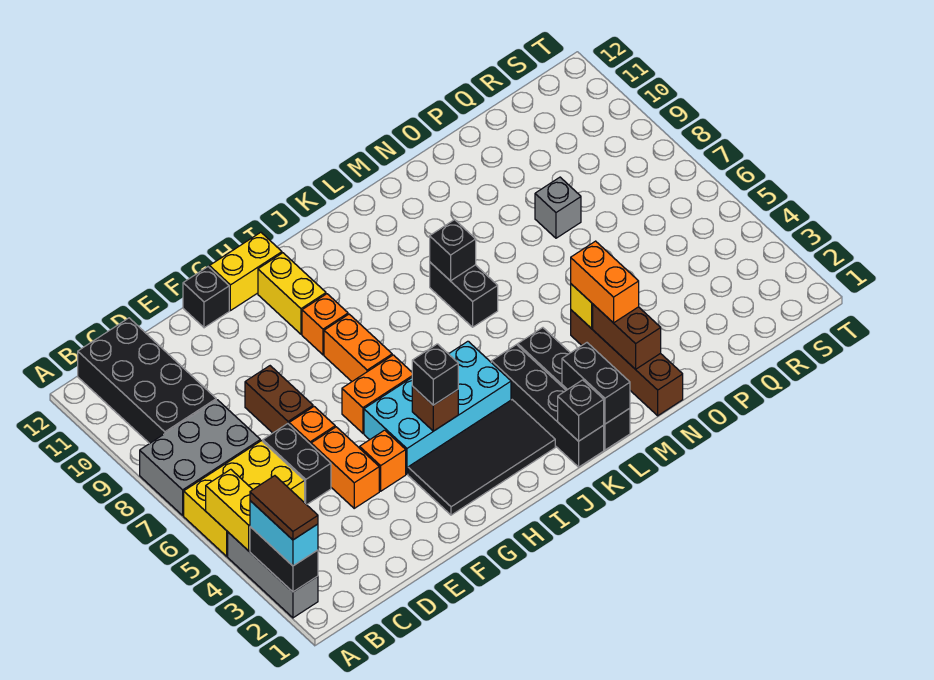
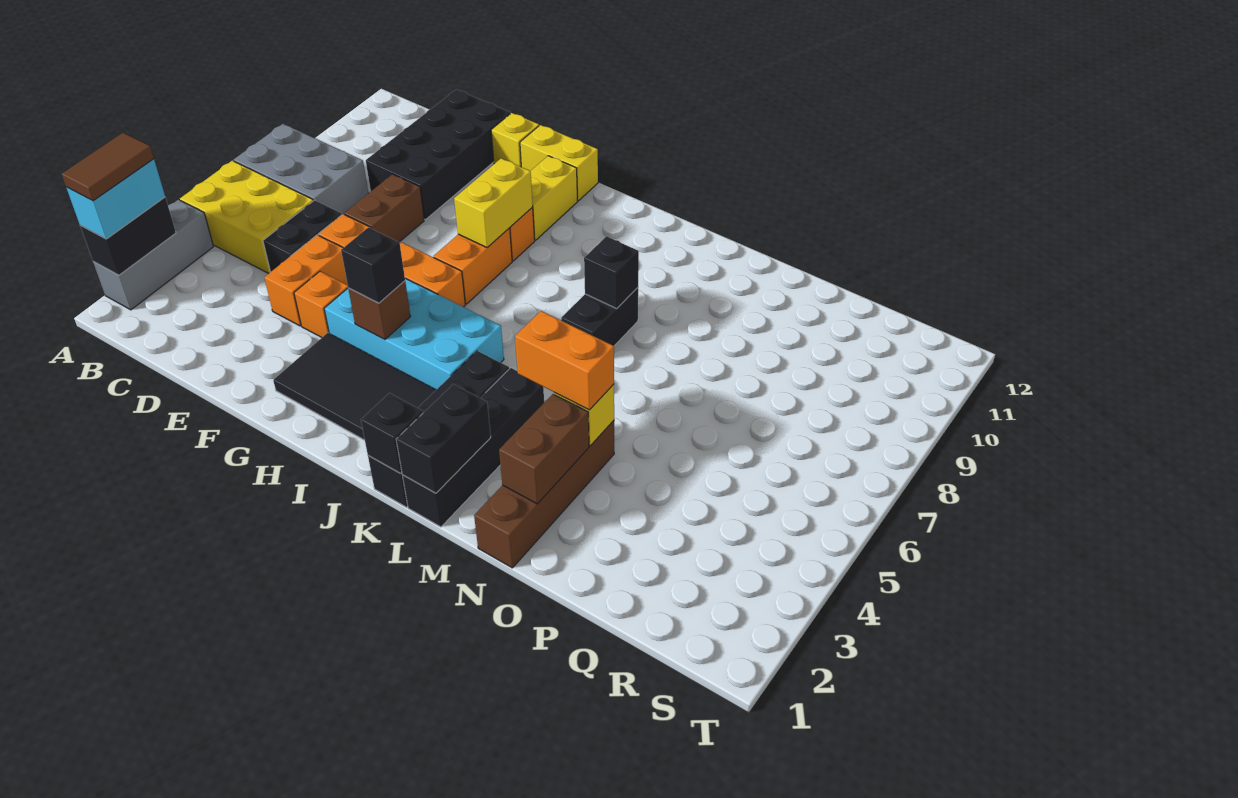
yellow brick A4:A5 level 2 -> yellow brick H8:H9 level 2
black brick B9:C12 level 1 -> black brick D9:E12 level 1
black brick F12 level 1 -> yellow brick F12 level 1
orange brick N3:N4 level 3 -> orange brick M4:N4 level 3
grey brick P8 level 1 -> none

